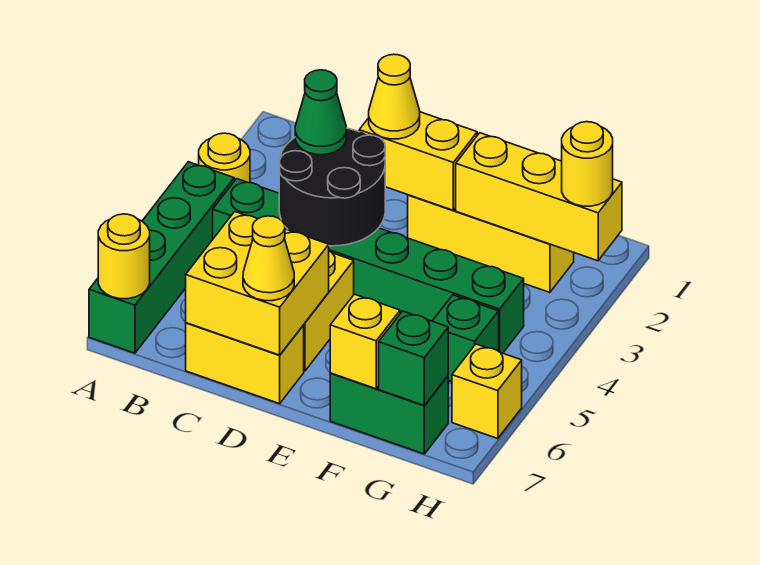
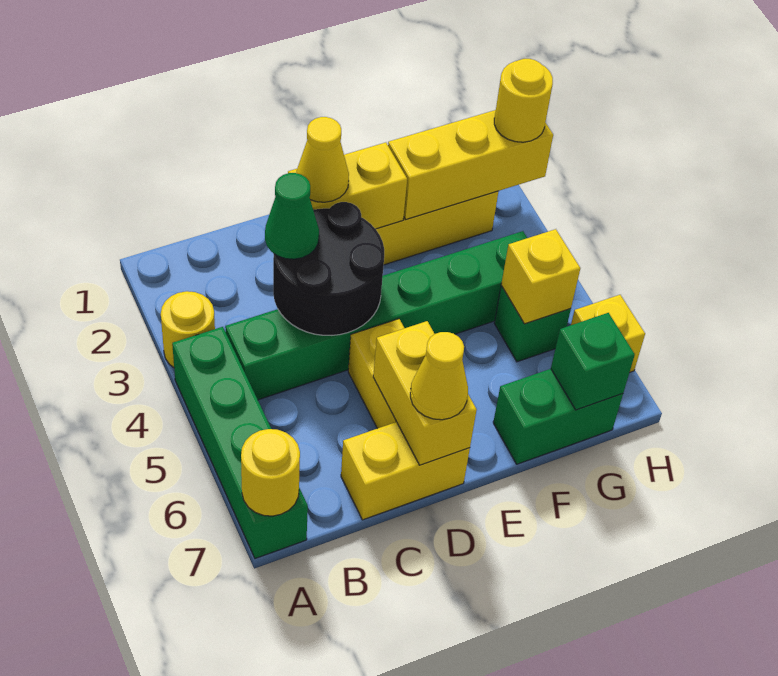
yellow brick C6:D7 level 2 -> yellow brick D6:D7 level 2
yellow brick F7 level 2 -> yellow brick G5 level 2

